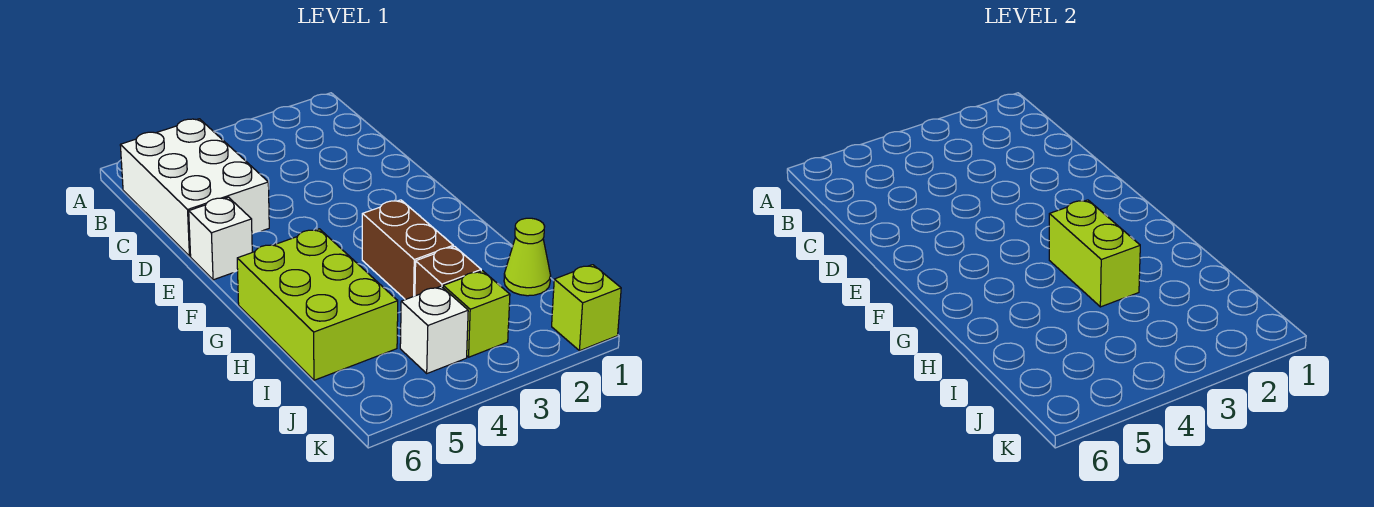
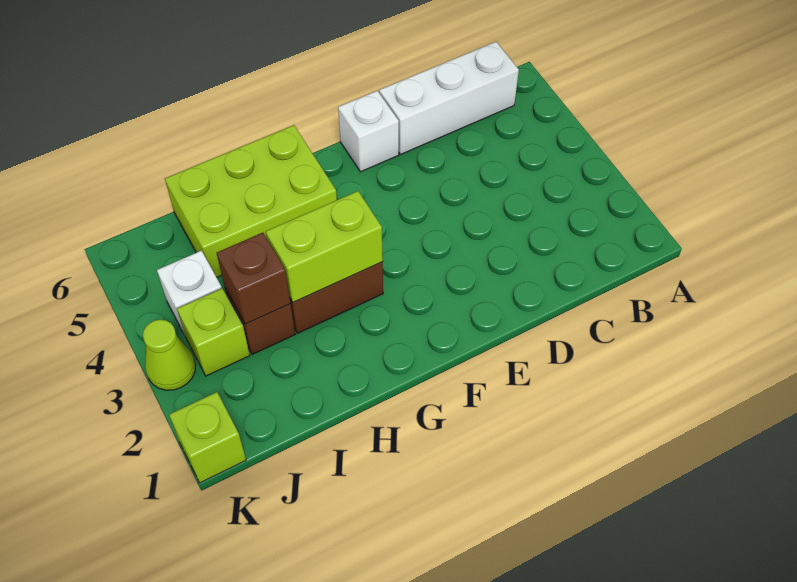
white brick B5:D6 level 1 -> white brick B6:D6 level 1
lime cone I1 level 1 -> lime cone K3 level 1
none -> brown brick I3 level 2

